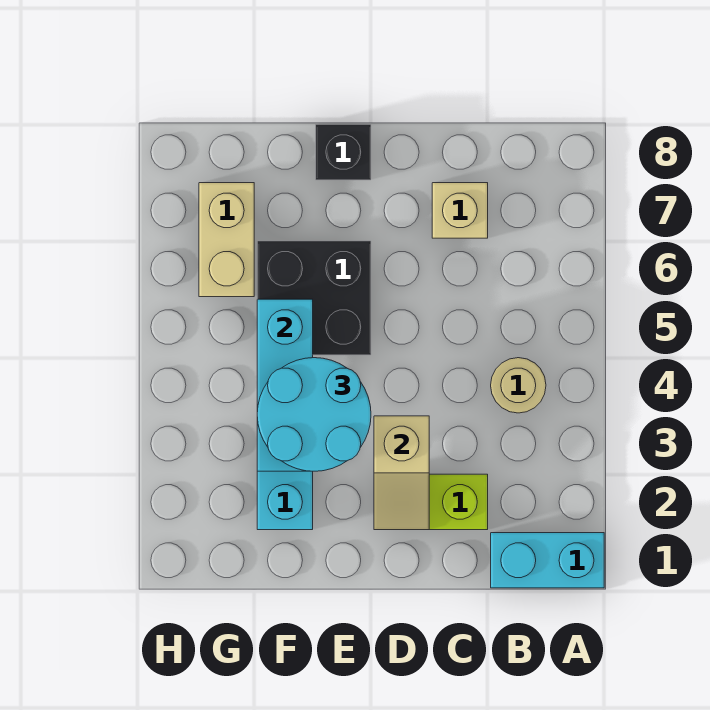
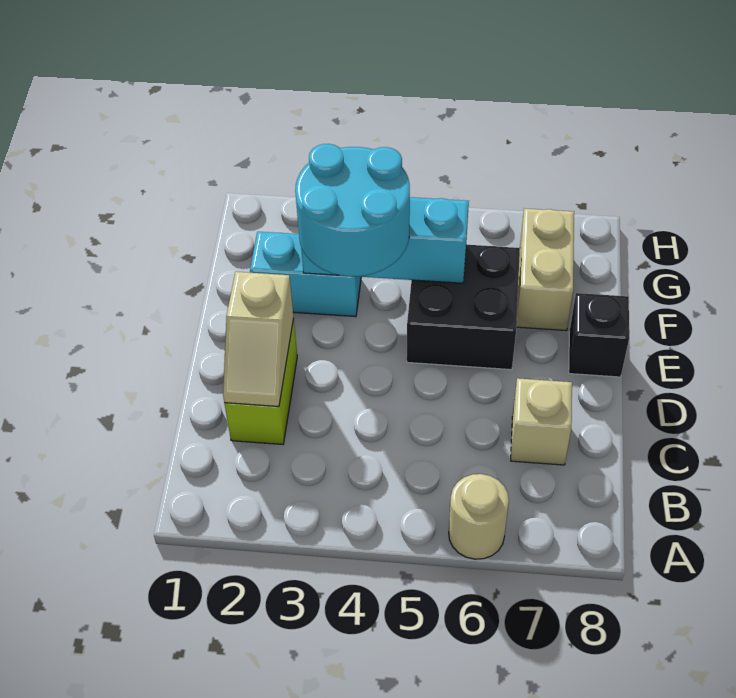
cyan brick A1:B1 level 1 -> none
tan round brick B4 level 1 -> tan round brick A6 level 1
tan slope D2:D3 level 2 top 3 -> tan slope C2:D2 level 2 top D
tan brick G6:G7 level 1 -> tan brick F7:G7 level 1

